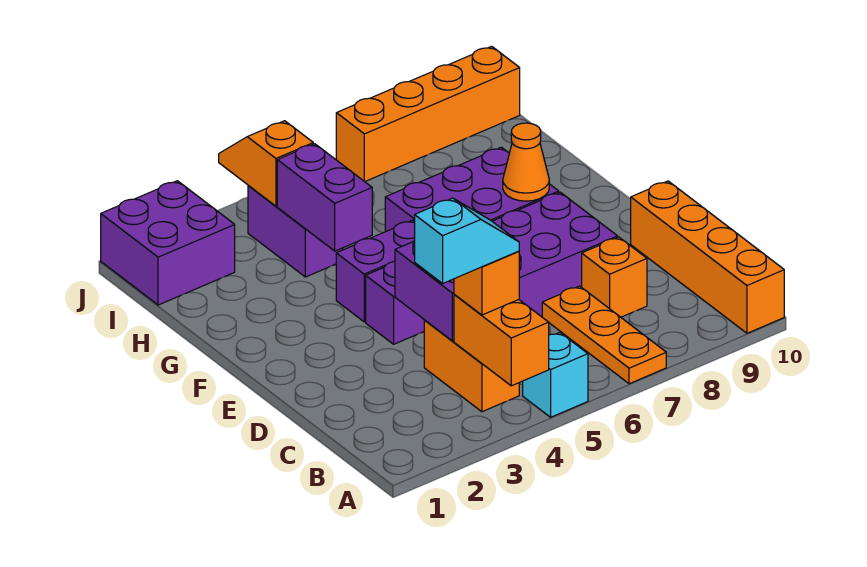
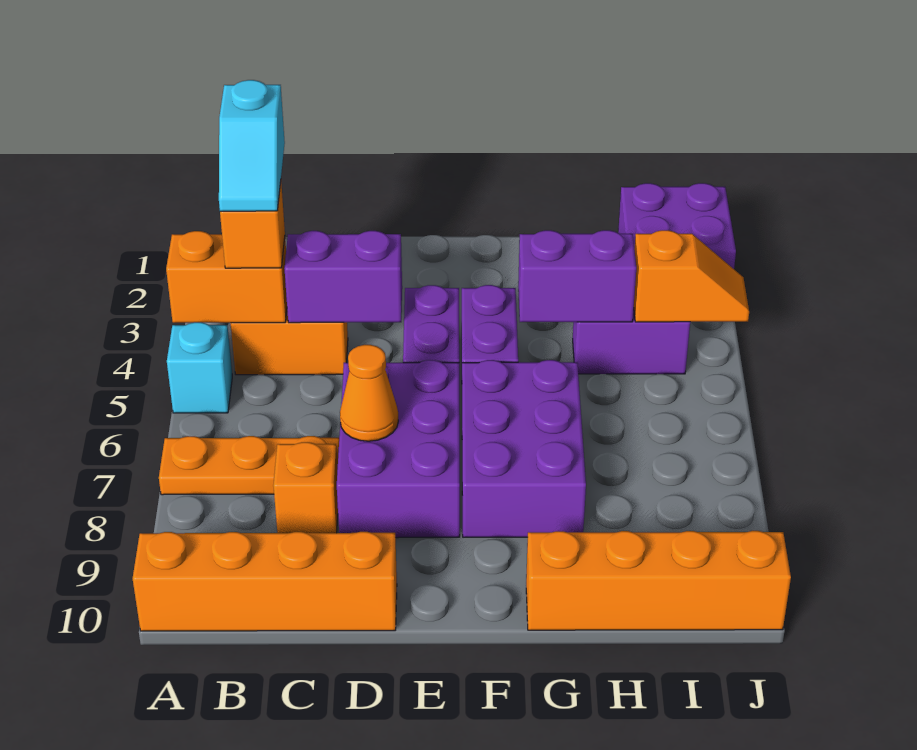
orange cone F8 level 2 -> orange cone D7 level 2
orange brick J7:J10 level 1 -> orange brick G10:J10 level 1

